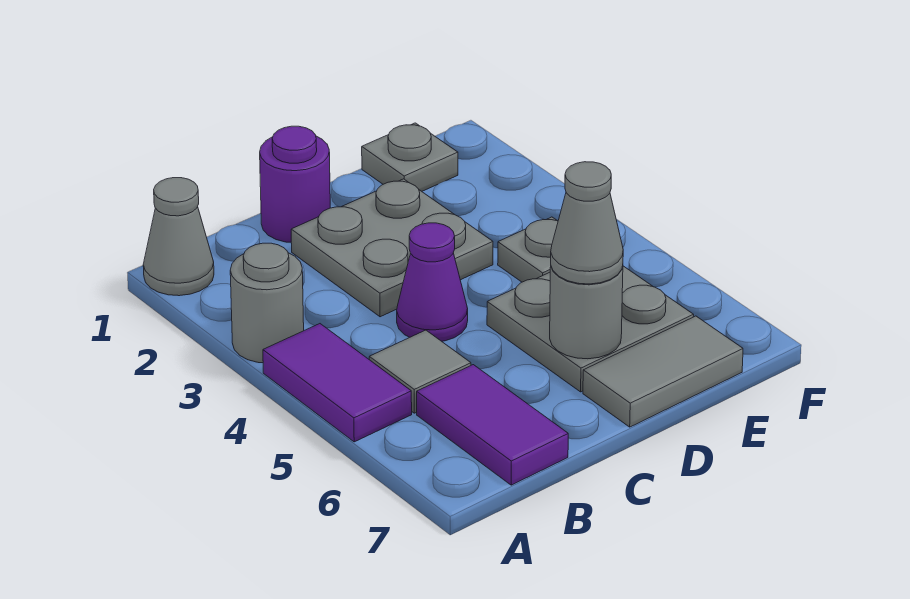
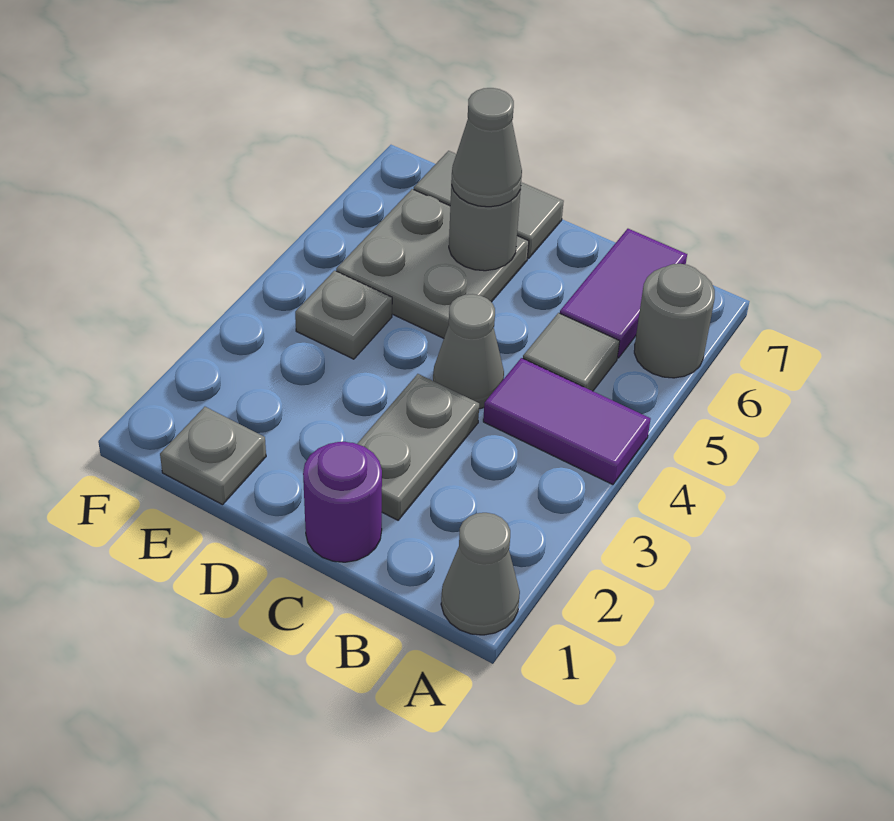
grey round brick A3 level 1 -> grey round brick A6 level 1
purple tile A4:A5 level 1 -> purple tile A4:B4 level 1
grey plate C2:D3 level 1 -> grey plate C2:C3 level 1
purple cone C4 level 1 -> grey cone C4 level 1

